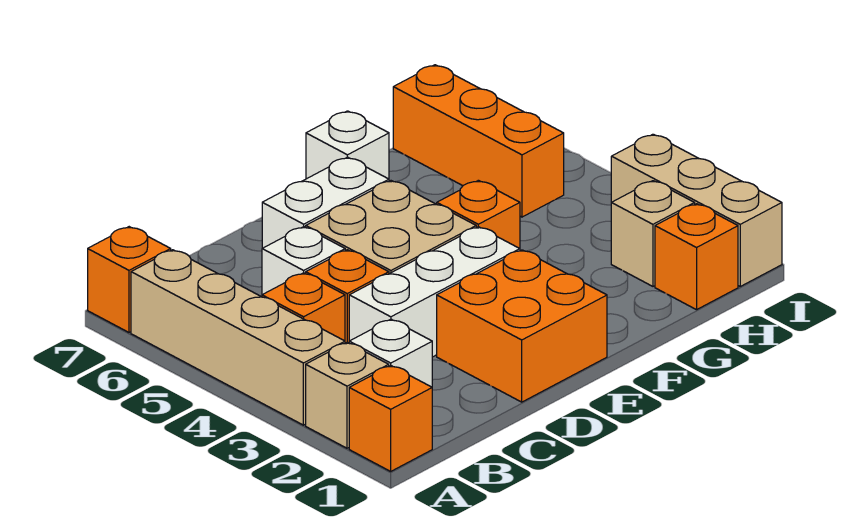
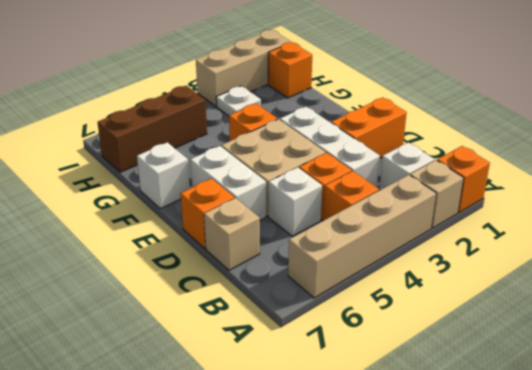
orange brick A7 level 1 -> orange brick D7 level 1
orange brick D1:E2 level 1 -> orange brick D1:D2 level 1
tan brick H2 level 1 -> tan brick C7 level 1
none -> white plate H3 level 1
orange brick H5:H7 level 1 -> brown brick H5:H7 level 1

